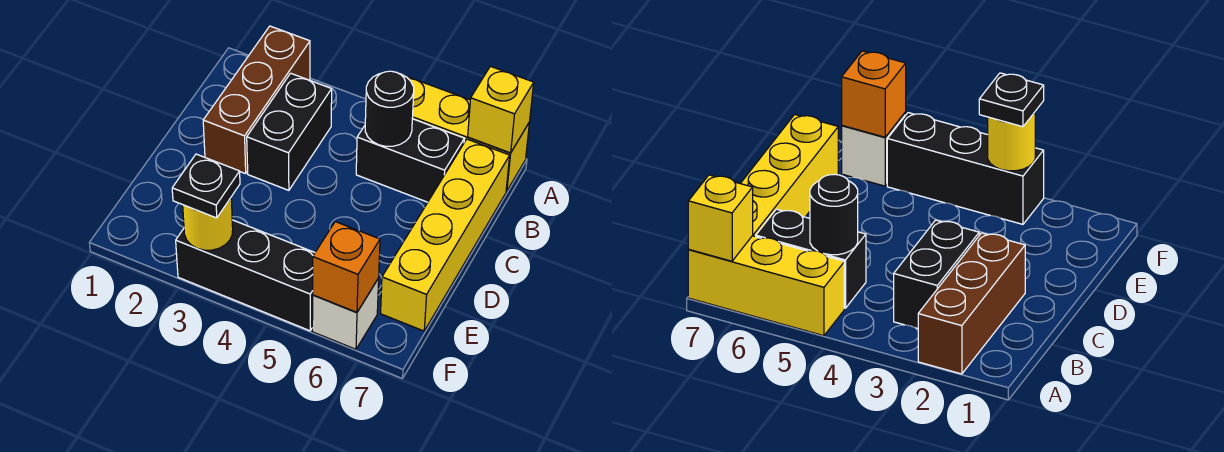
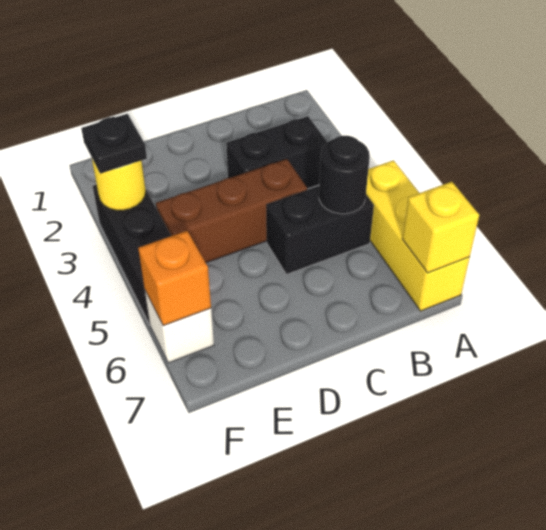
brown brick A2:C2 level 1 -> brown brick C4:E4 level 1
black brick B5:B6 level 1 -> black brick B5:C5 level 1
yellow brick B7:E7 level 1 -> none

